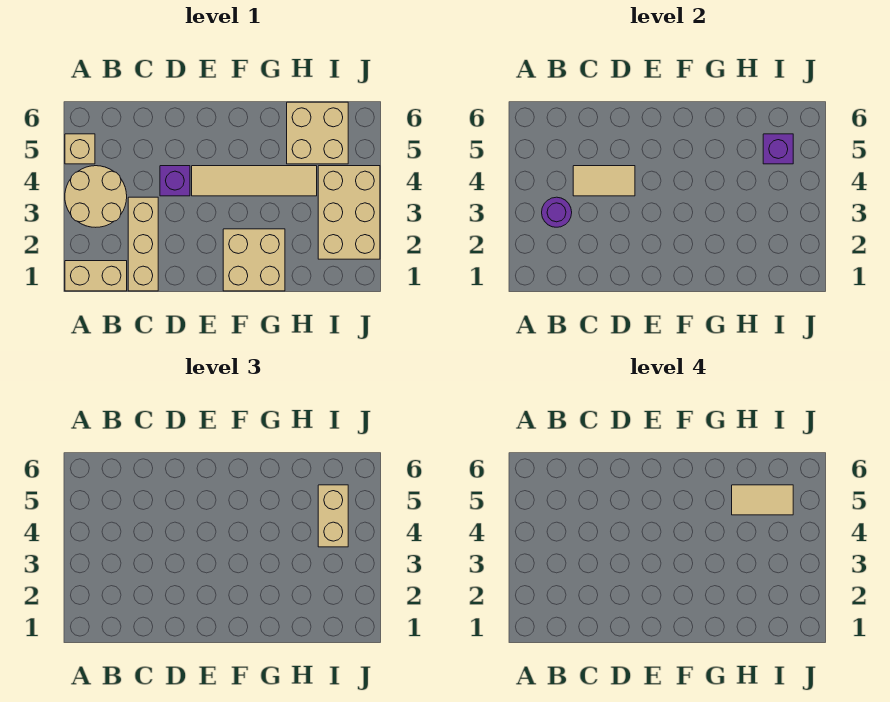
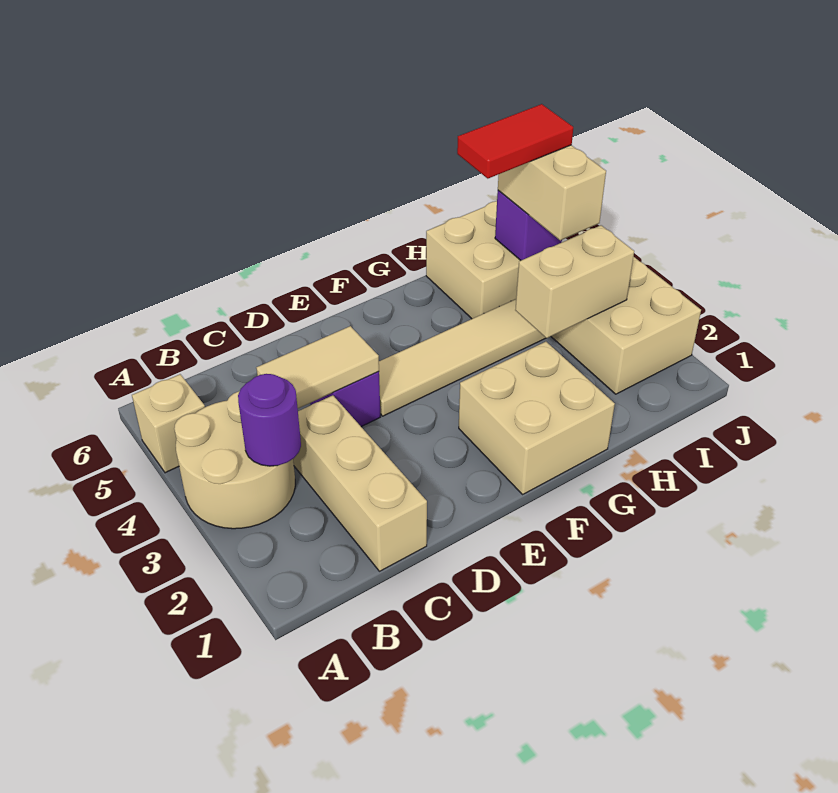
tan brick A1:B1 level 1 -> tan brick H3:I3 level 2
tan tile H5:I5 level 4 -> red tile H5:I5 level 4

